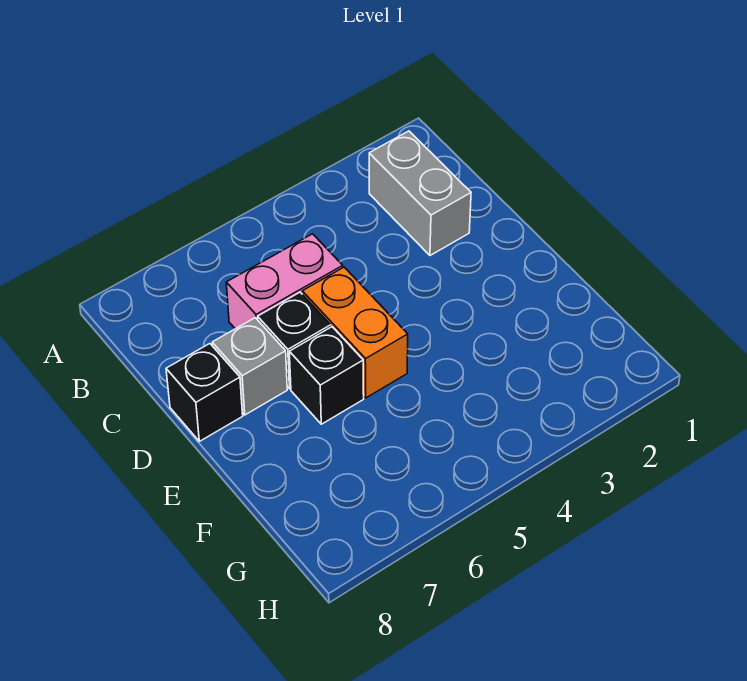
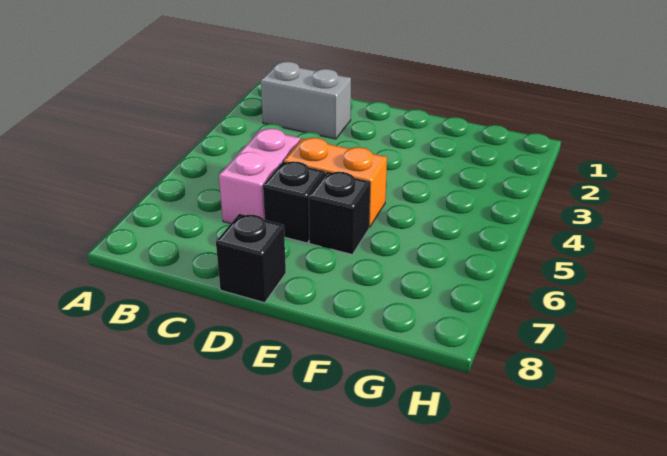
grey brick D7 level 1 -> none

